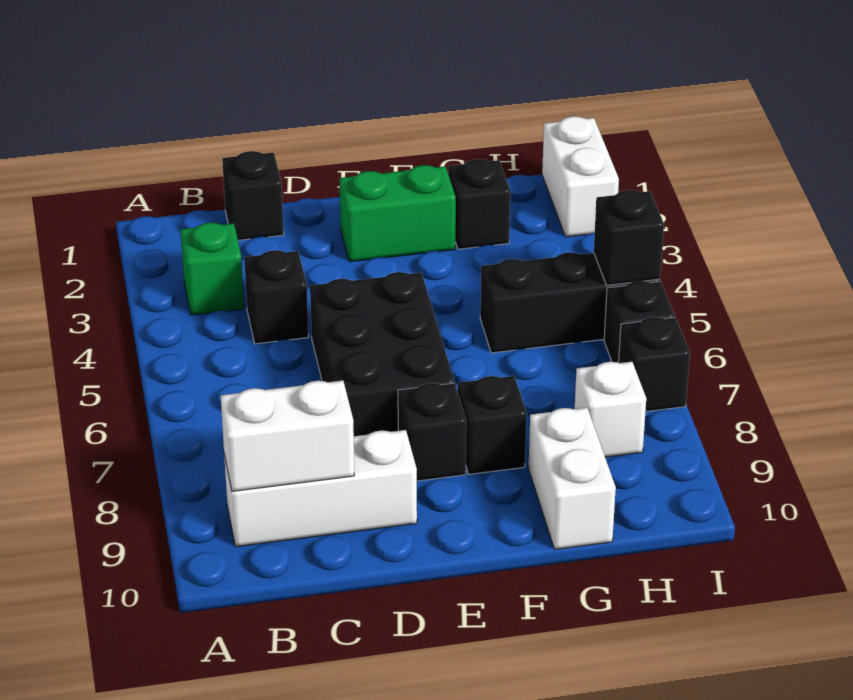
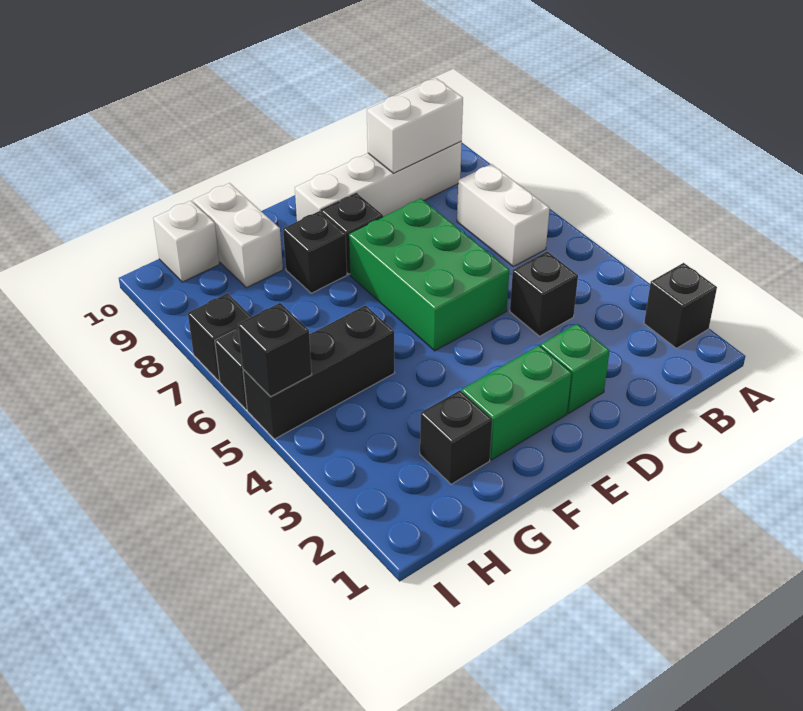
green brick B3 level 1 -> green brick D2 level 1
white brick B9:D9 level 1 -> white brick B9:E9 level 1
black brick C1 level 1 -> black brick A2 level 1
black brick D5:E7 level 1 -> green brick D5:E7 level 1
white brick H8 level 1 -> white brick H10 level 1
white brick I1:I2 level 1 -> white brick B6:B7 level 1

